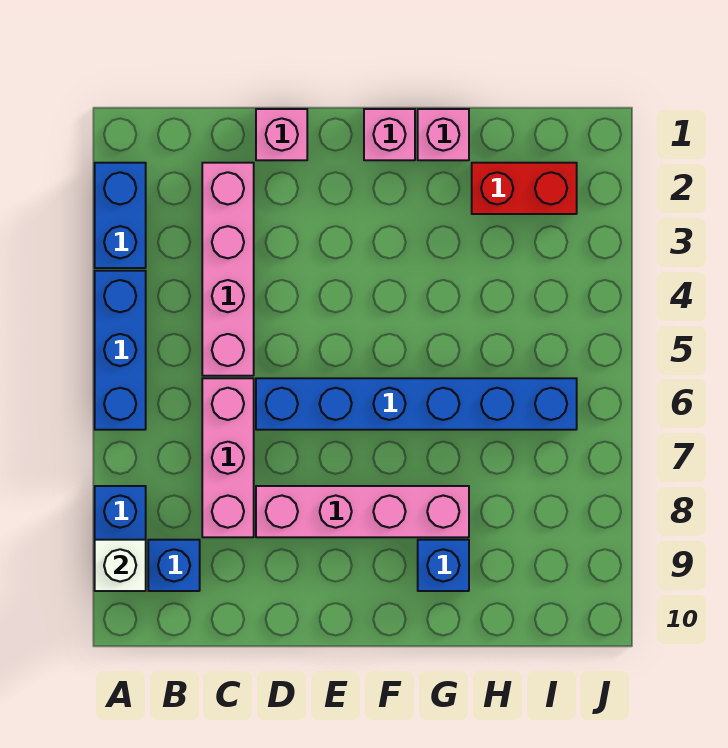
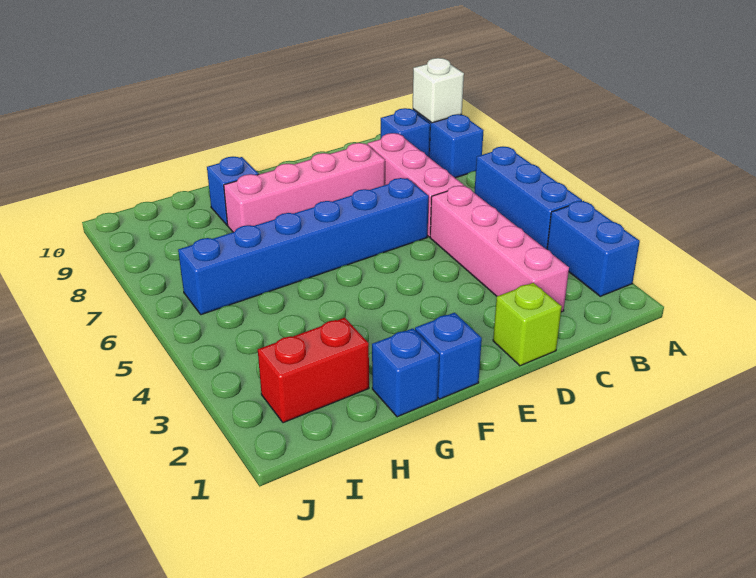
pink brick D1 level 1 -> lime brick D1 level 1
pink brick F1 level 1 -> blue brick F1 level 1
pink brick G1 level 1 -> blue brick G1 level 1

